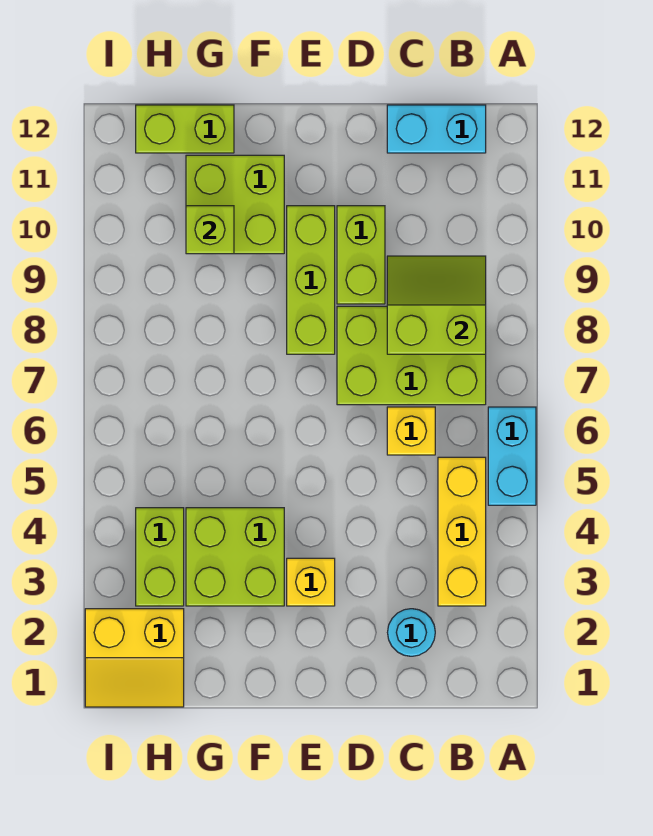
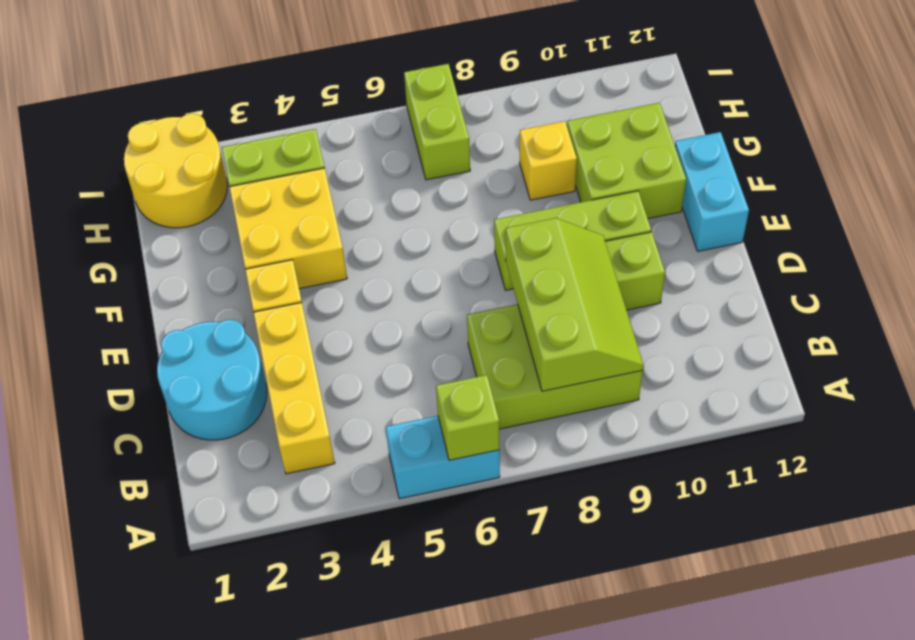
yellow brick B3:B5 level 1 -> yellow brick B3:D3 level 1
lime brick B7:D8 level 1 -> lime brick B7:C9 level 1
lime slope B8:C9 level 2 top 8 -> lime slope B8:D9 level 2 top 8
cyan brick B12:C12 level 1 -> cyan brick E12:F12 level 1
cyan round brick C2 level 1 -> cyan round brick C1:D2 level 1
yellow brick C6 level 1 -> yellow brick G9 level 1
lime brick F3:G4 level 1 -> yellow brick F3:G4 level 1
lime brick G10 level 2 -> lime brick A6 level 2
lime brick G12:H12 level 1 -> lime brick H7:I7 level 1
yellow slope H1:I2 level 1 top 2 -> yellow round brick H1:I2 level 1

